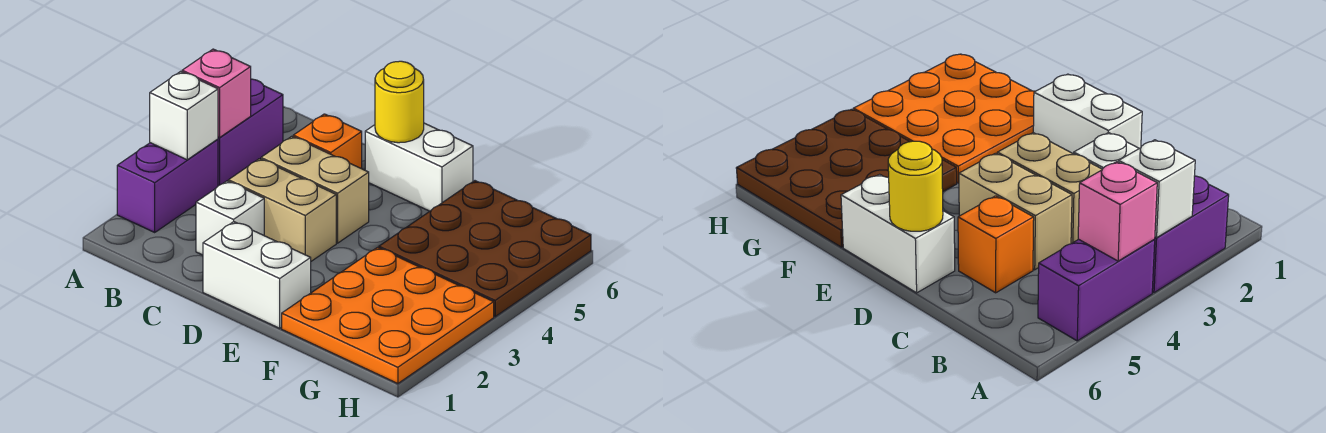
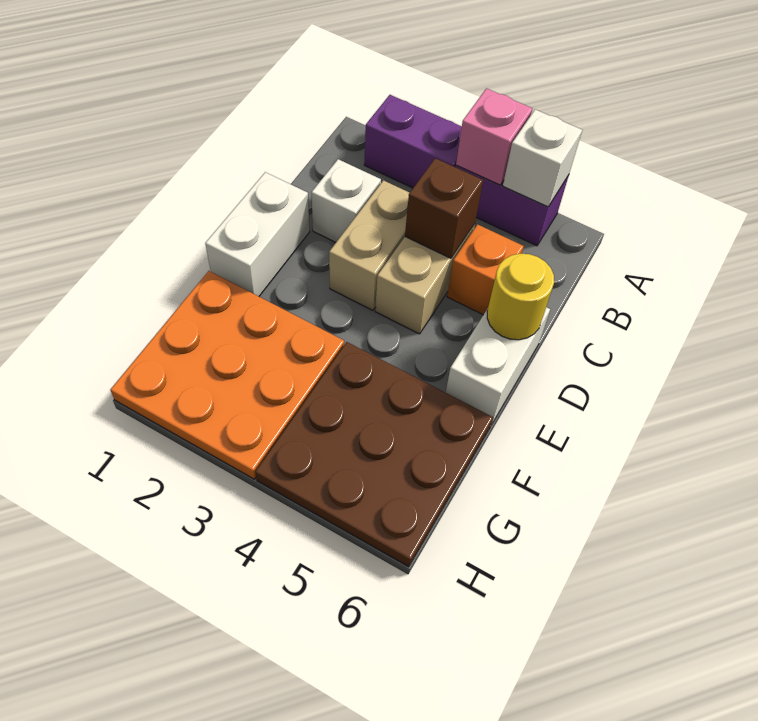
white brick A3 level 2 -> white brick A5 level 2
none -> brown brick C4 level 2

